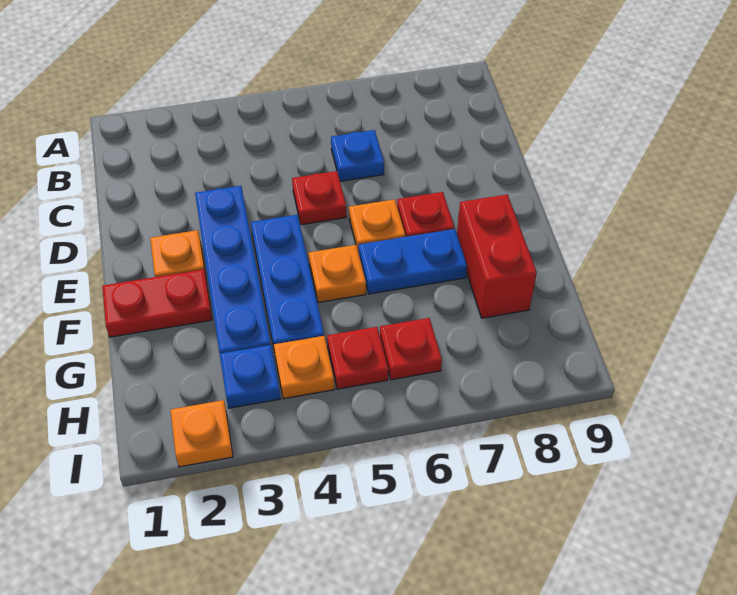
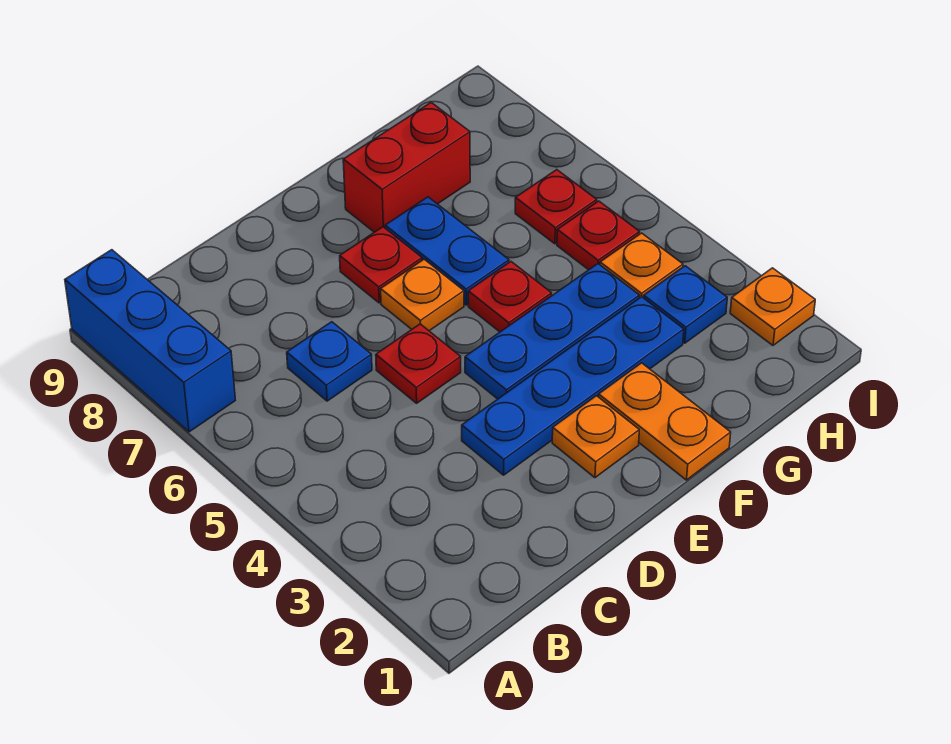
none -> blue brick A7:A9 level 1
red plate F1:F2 level 1 -> orange plate F1:F2 level 1
orange plate F5 level 1 -> red plate F5 level 1

